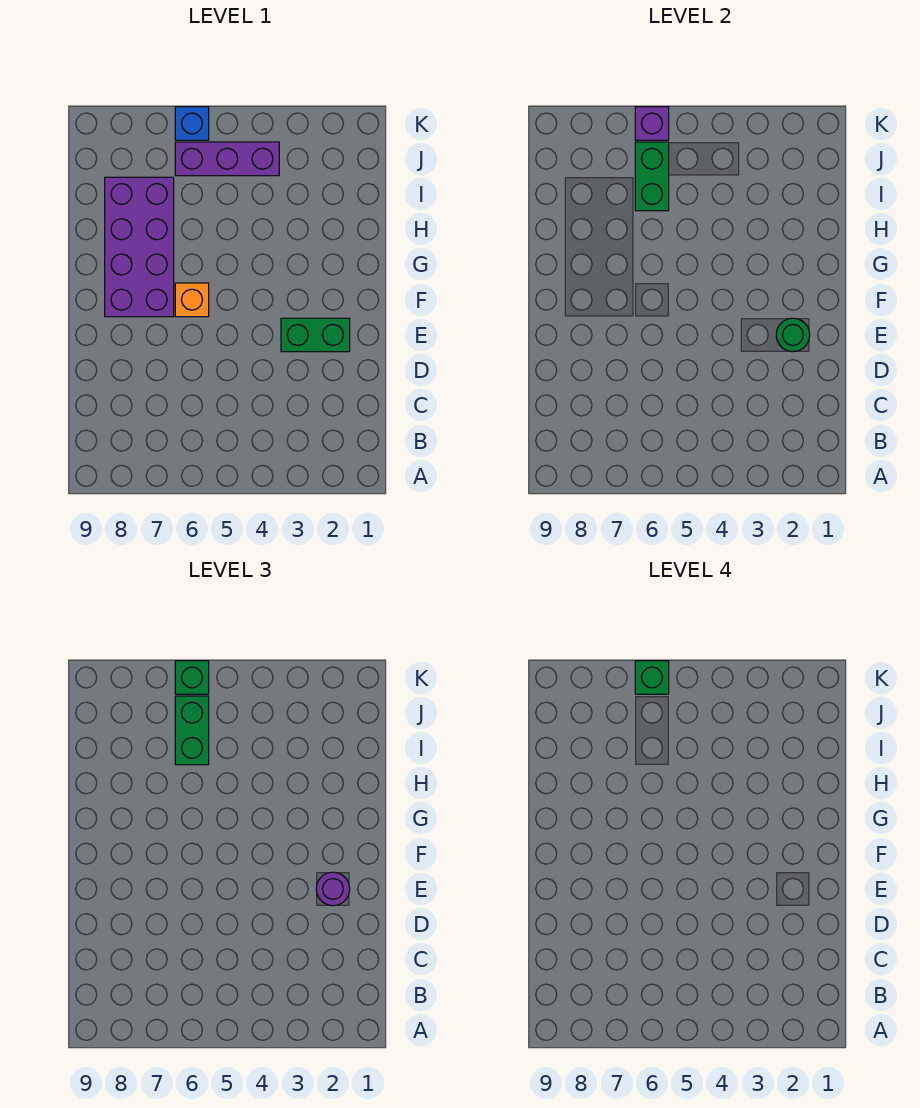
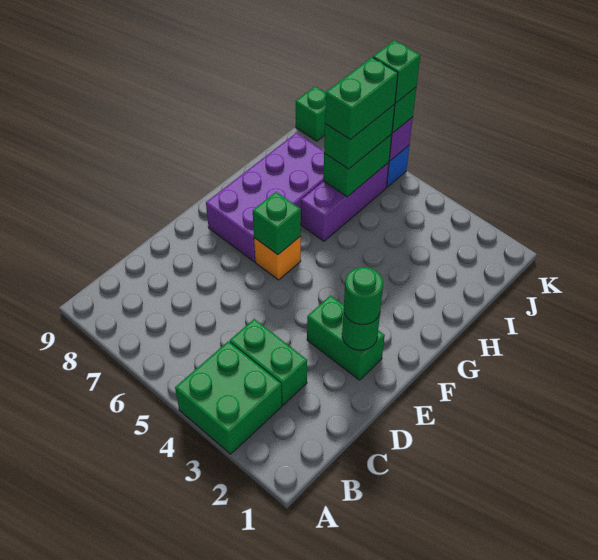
none -> green brick A3:B4 level 1
none -> green brick C3:C4 level 1
purple round brick E2 level 3 -> green round brick E2 level 3
none -> green brick F6 level 2
none -> green brick I6:J6 level 4
purple brick J4:J6 level 1 -> purple brick H6:J6 level 1
none -> green brick K9 level 1

